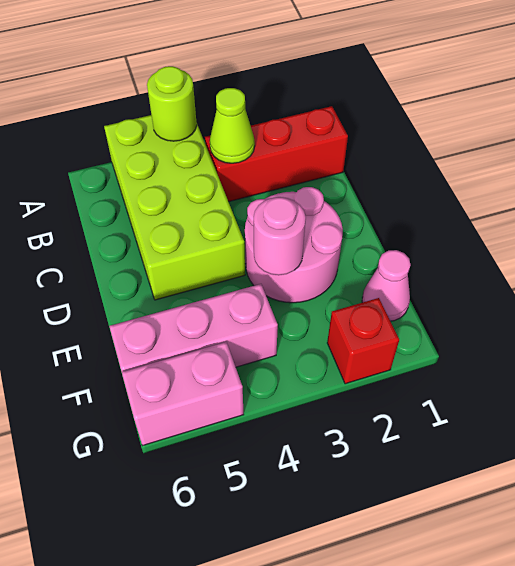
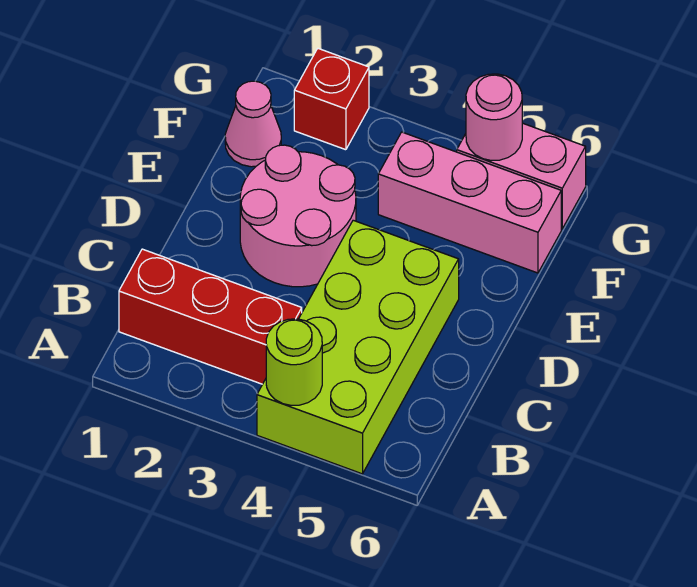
lime cone B3 level 2 -> none
pink round brick E3 level 2 -> pink round brick G5 level 2

